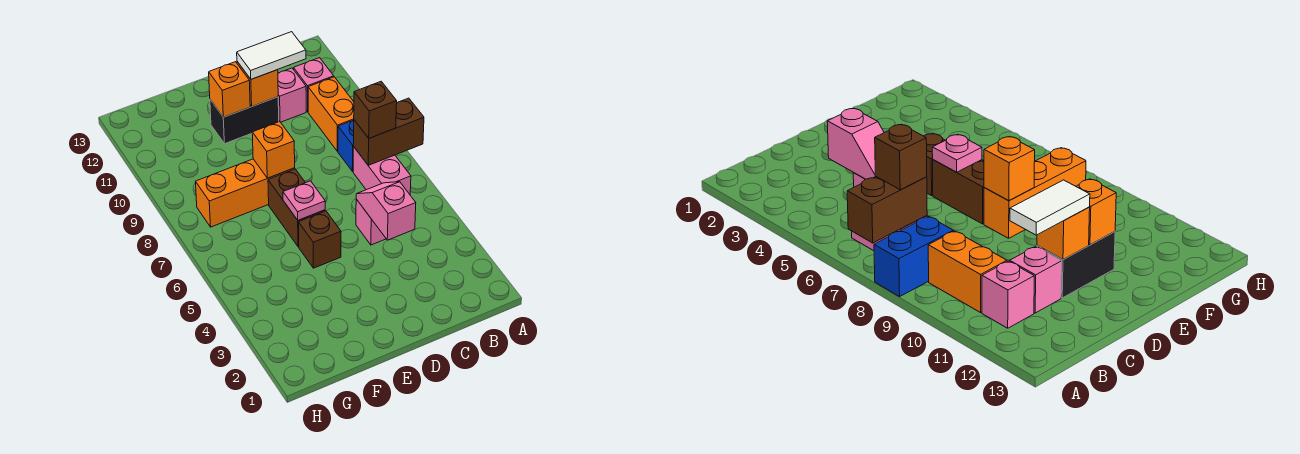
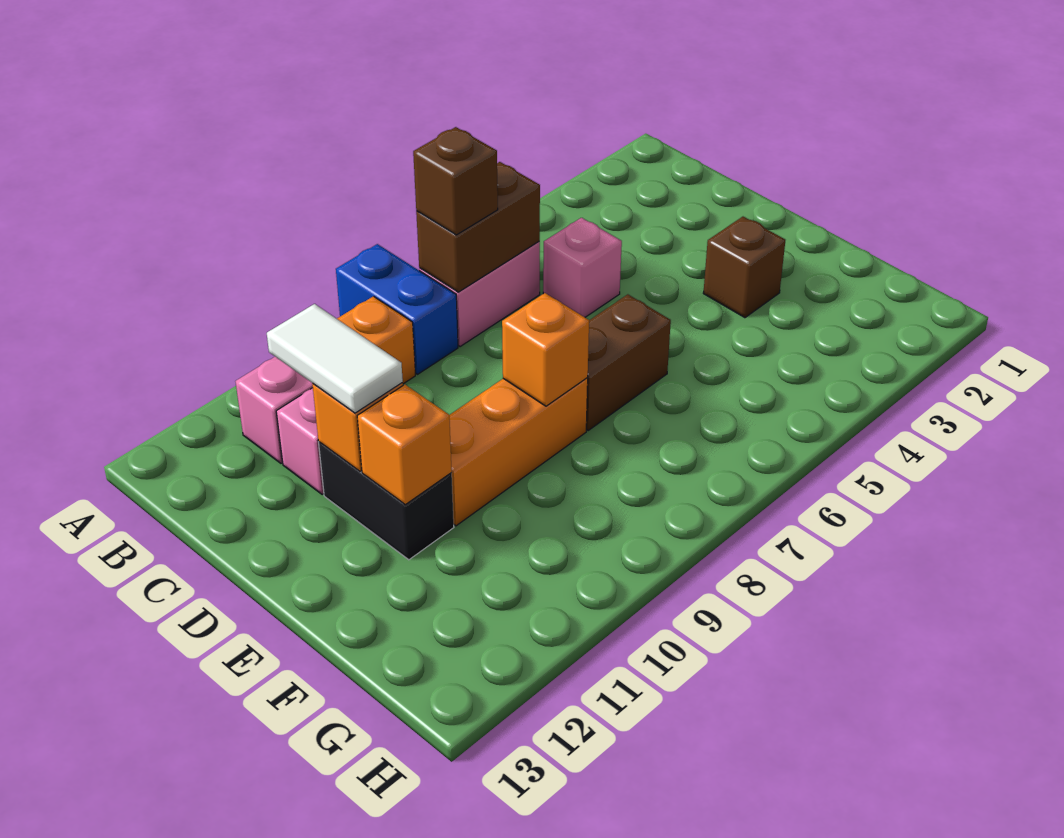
brown brick A7:B7 level 2 -> brown brick B6:B7 level 2
pink slope C4:C5 level 2 top 4 -> none
brown brick E5 level 1 -> brown brick E3 level 1
pink plate E6 level 2 -> none
orange brick E8:G8 level 1 -> orange brick E8:E10 level 1

